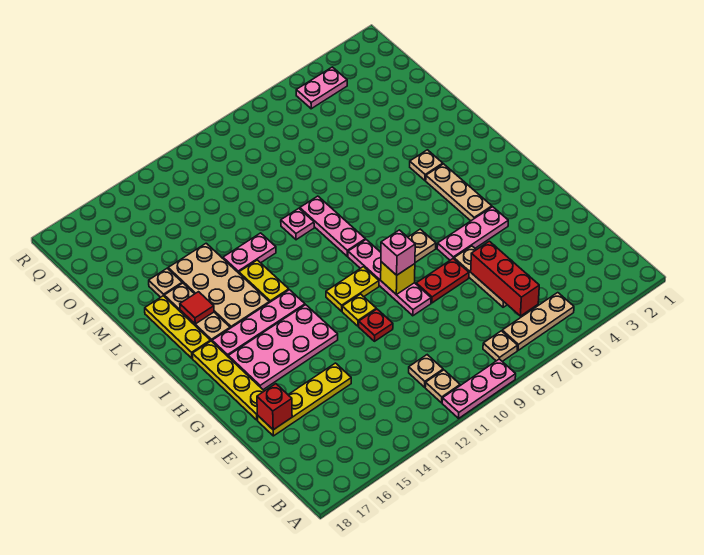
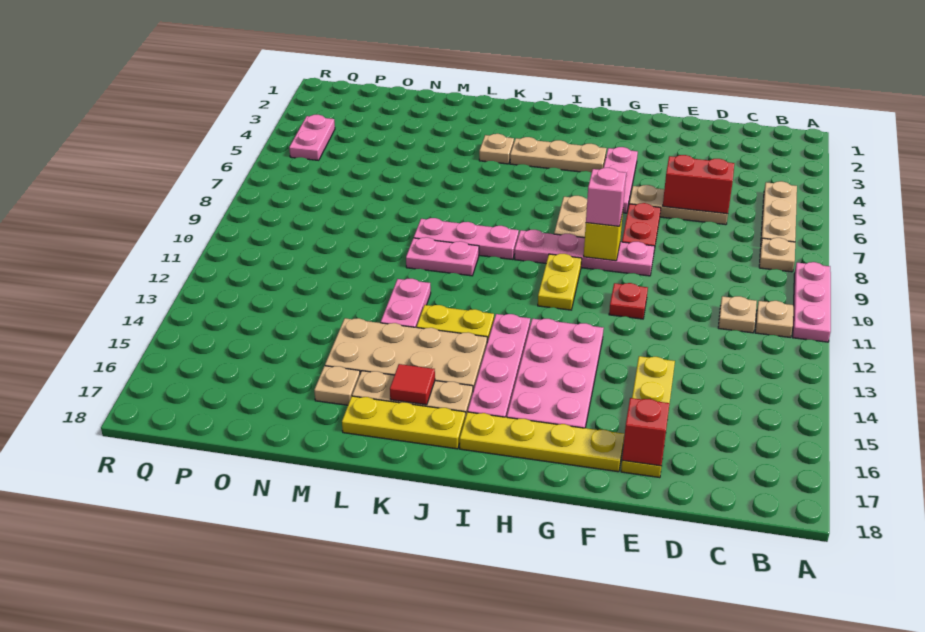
red brick C6:E6 level 2 -> red brick D6:E6 level 2
yellow plate G11 level 1 -> none
pink plate L10 level 1 -> pink plate K10:L10 level 1

